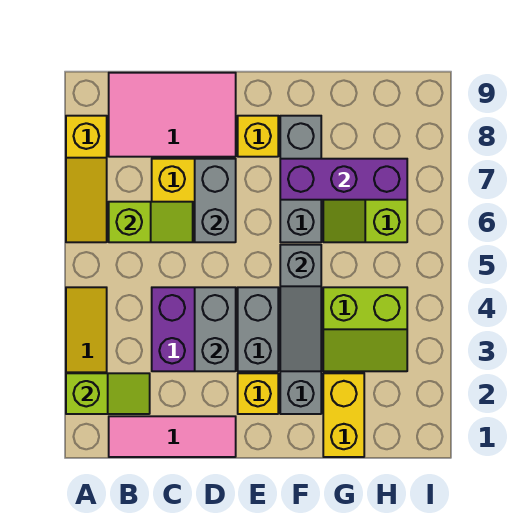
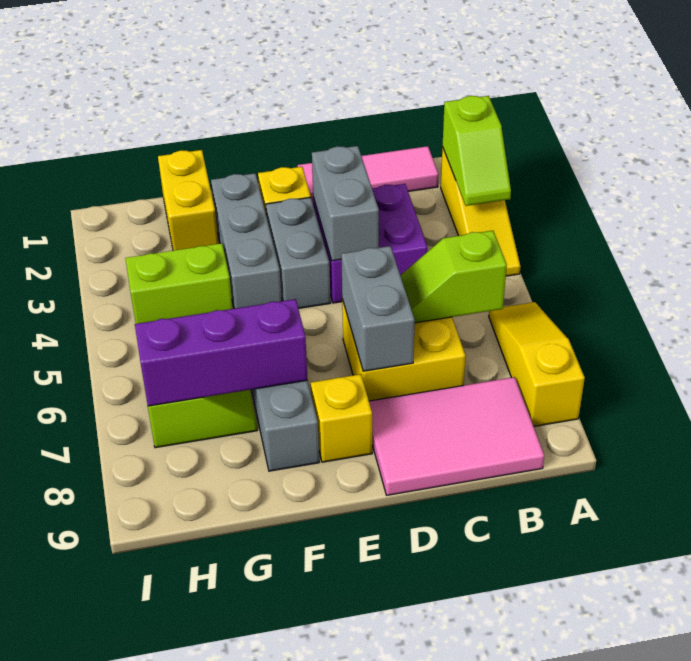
lime slope A2:B2 level 2 top A -> lime slope A2:A3 level 2 top 2
grey slope F3:F5 level 2 top 5 -> none

